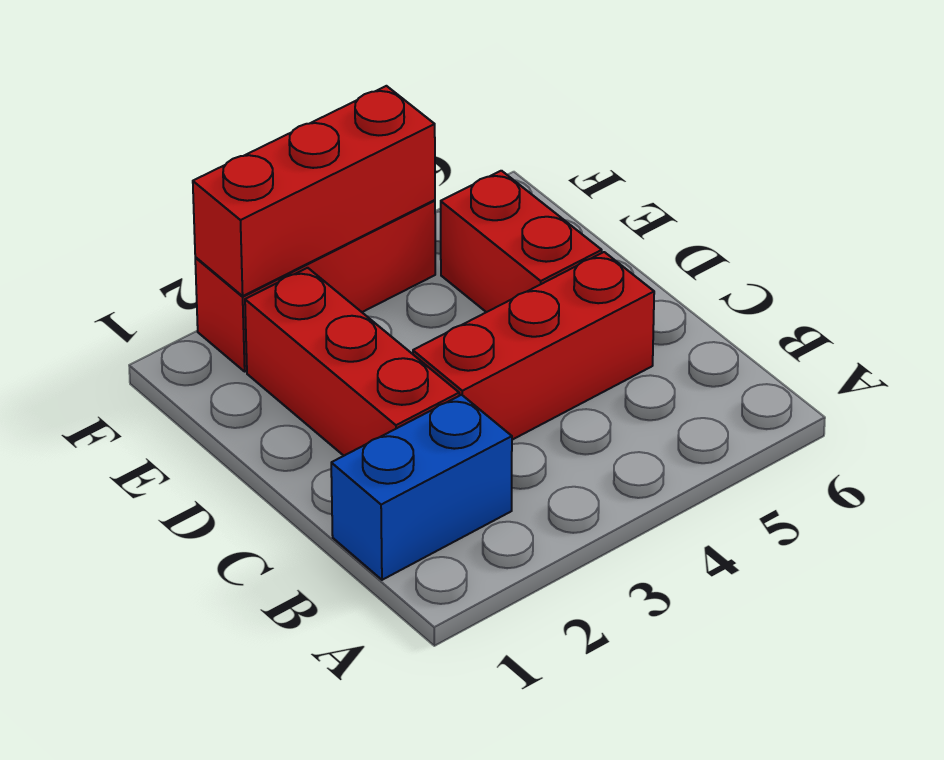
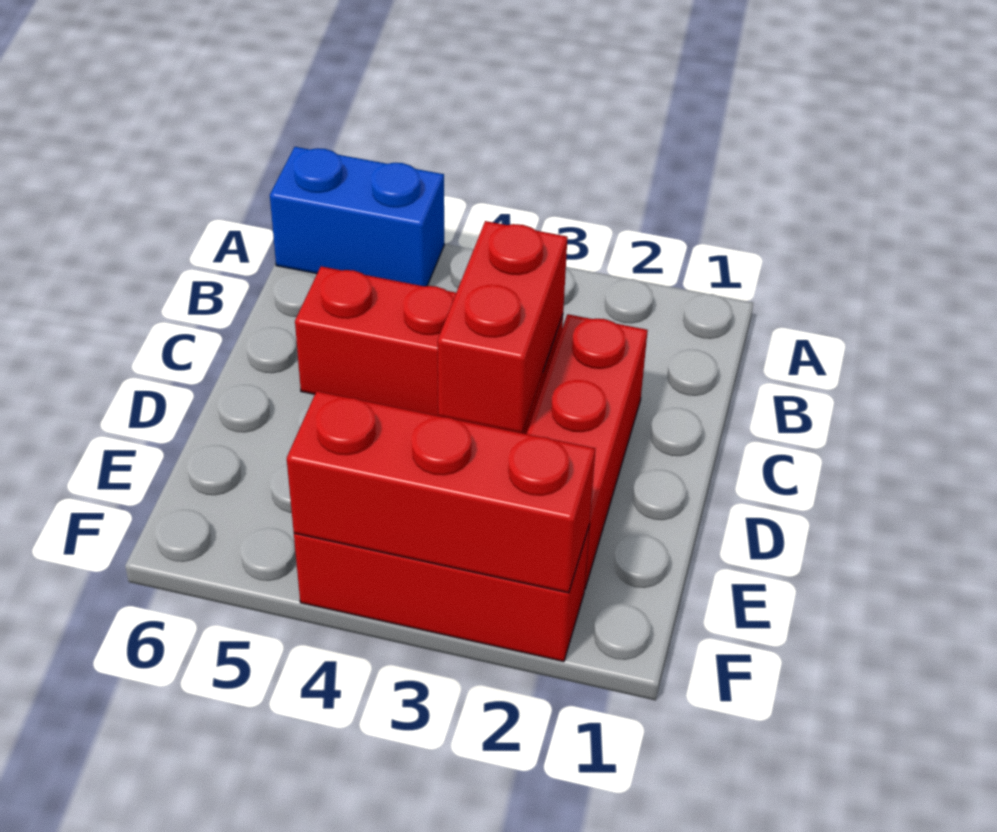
blue brick B1:B2 level 1 -> blue brick A5:A6 level 1
red brick D5:E5 level 1 -> red brick C3:D3 level 2

